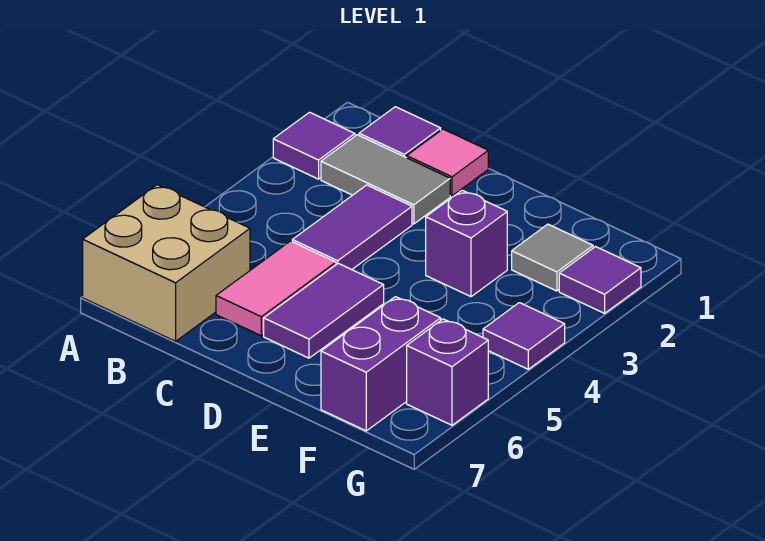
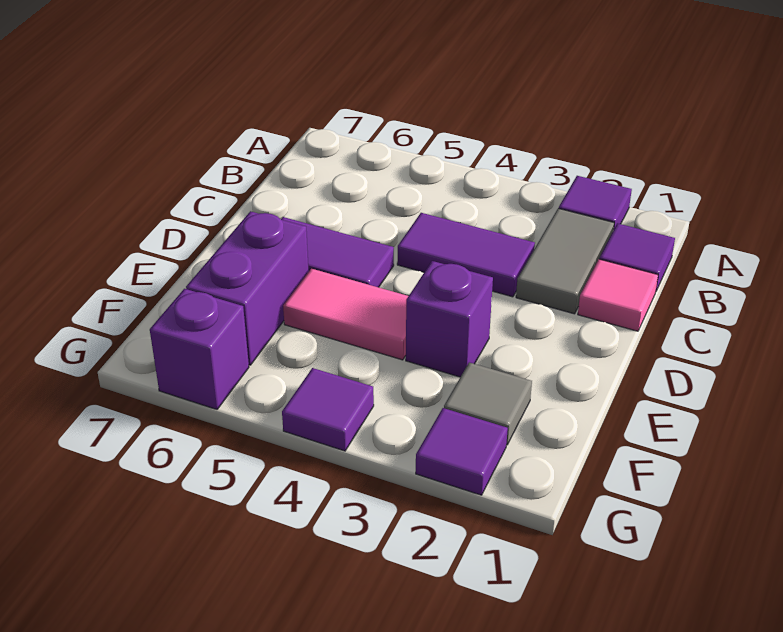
tan brick A6:B7 level 1 -> none
pink tile C5:C6 level 1 -> pink tile E4:E5 level 1
purple brick F6:F7 level 1 -> purple brick E6:F6 level 1

